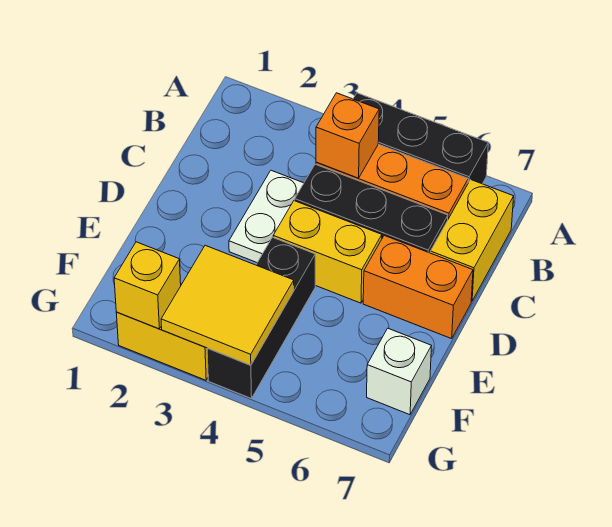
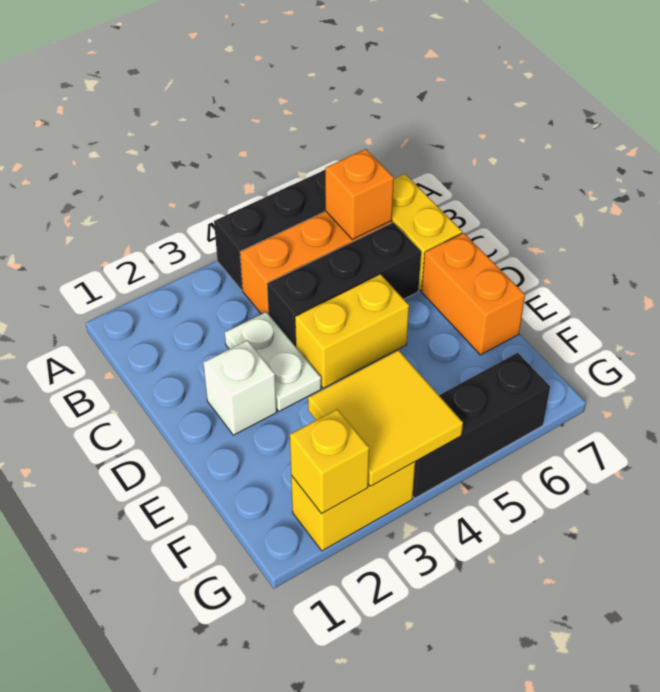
orange brick B4 level 2 -> orange brick B6 level 2
orange brick D6:D7 level 1 -> orange brick D7:E7 level 1
black brick E4:G4 level 1 -> black brick G4:G6 level 1
white brick F7 level 1 -> white brick D2 level 1

